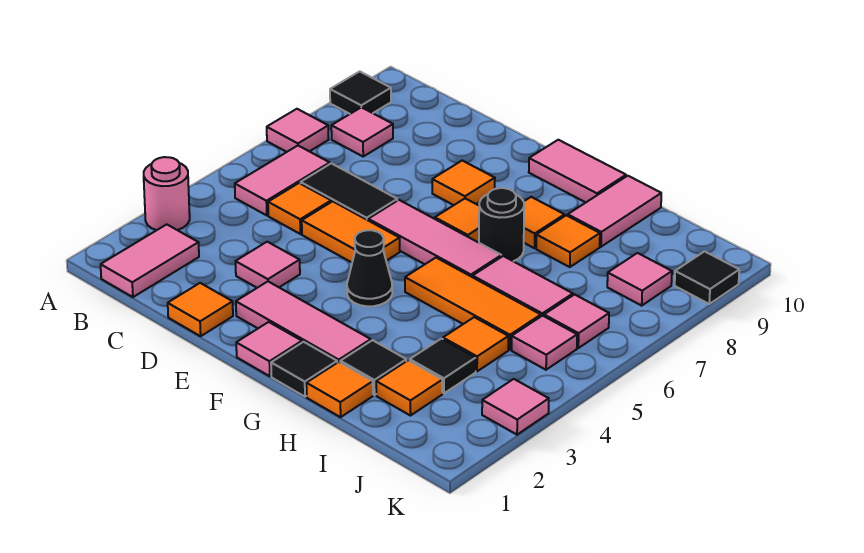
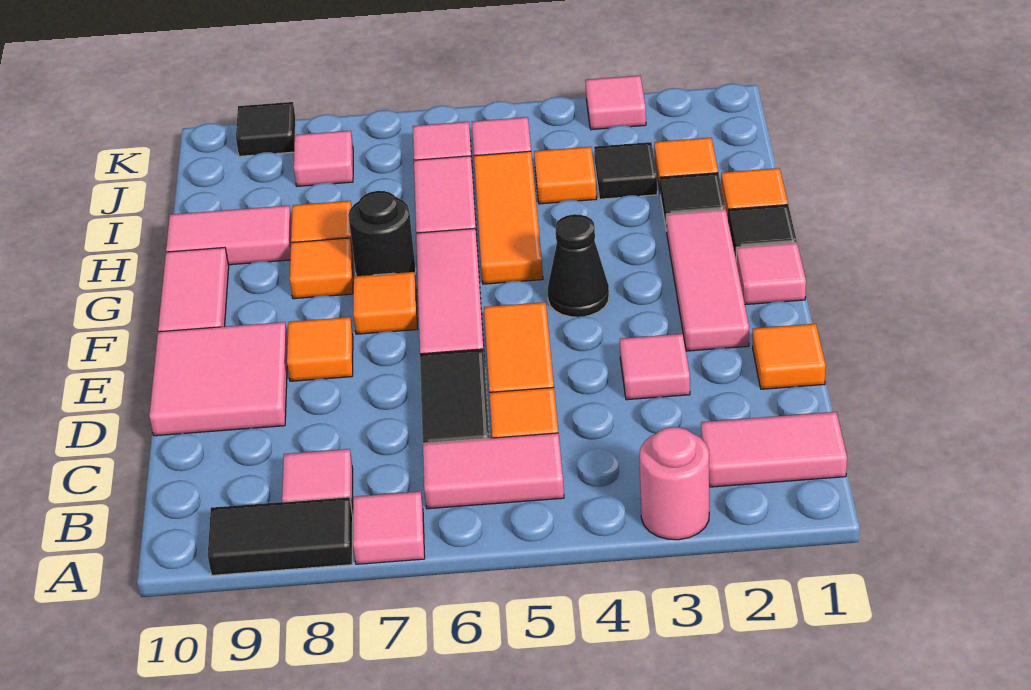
black tile A9 level 1 -> black tile A8:A9 level 1
none -> pink tile D9:E10 level 1

